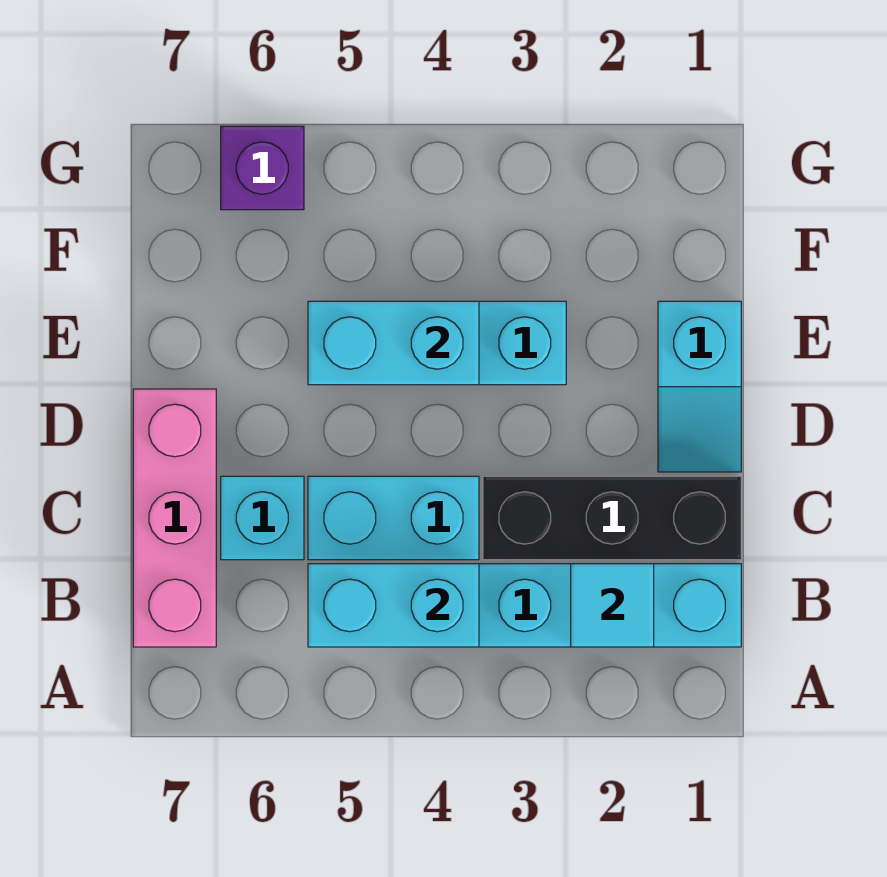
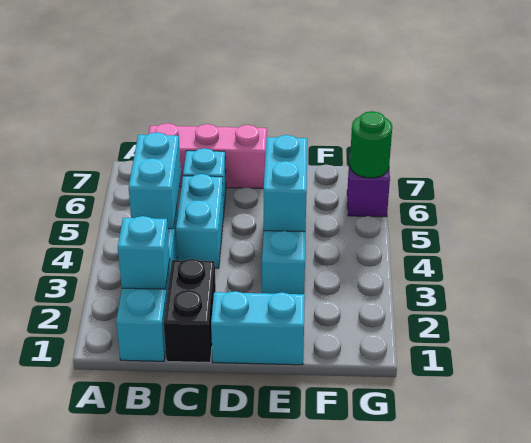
cyan tile B2 level 2 -> cyan brick B2 level 2
black brick C1:C3 level 1 -> black brick C1:C2 level 1
cyan slope D1:E1 level 1 top E -> cyan brick D1:E1 level 1
none -> green round brick G6 level 2

